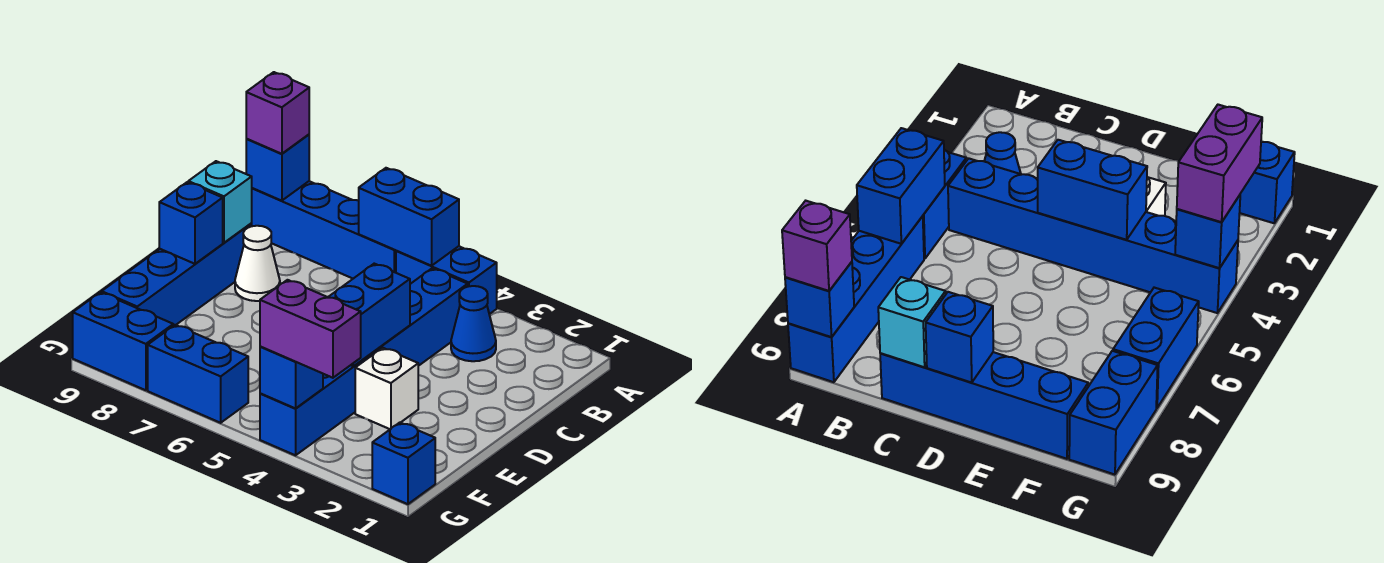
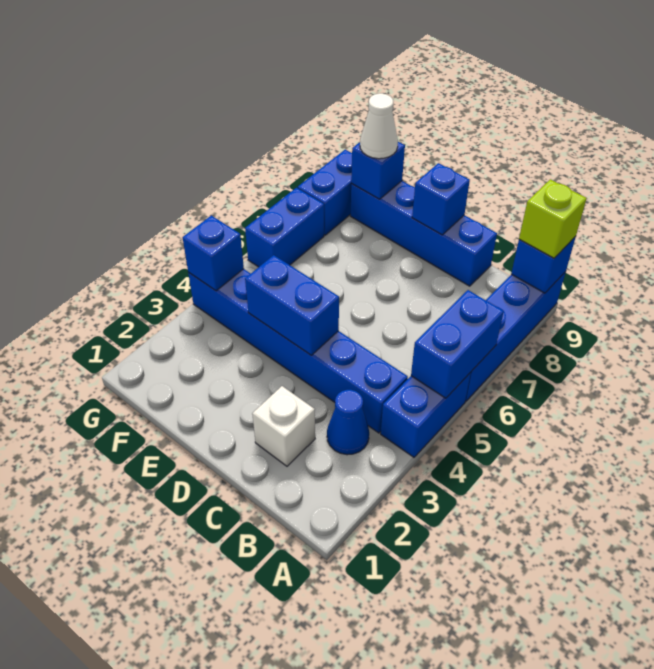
purple brick A9 level 3 -> lime brick A9 level 3
white cone C8 level 1 -> white cone F9 level 3
cyan brick C9 level 2 -> none
white brick E3 level 1 -> white brick C2 level 1
blue brick G1 level 1 -> blue brick F9 level 2
purple brick G3:G4 level 3 -> none

